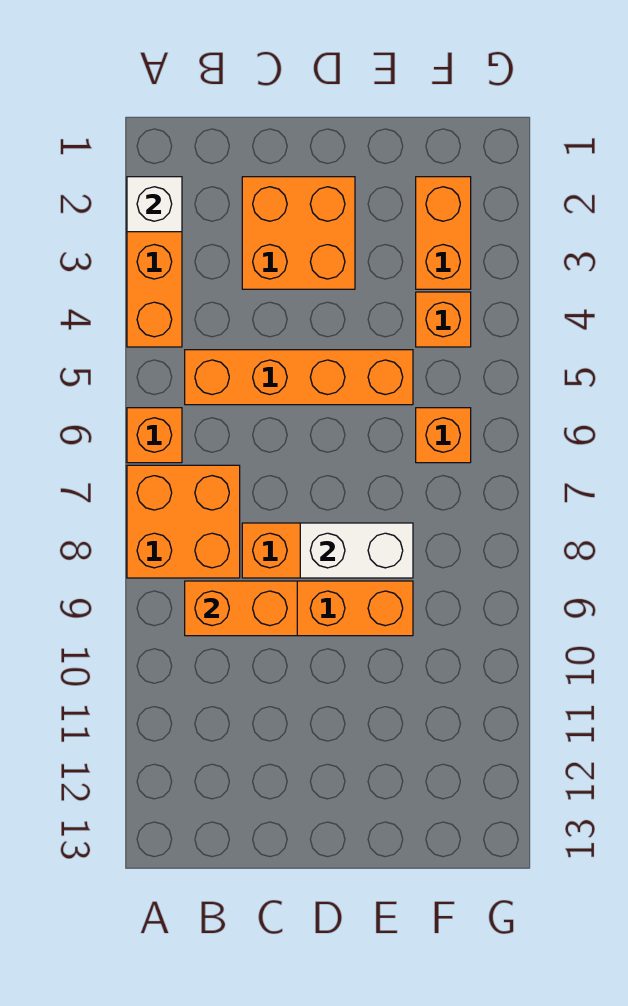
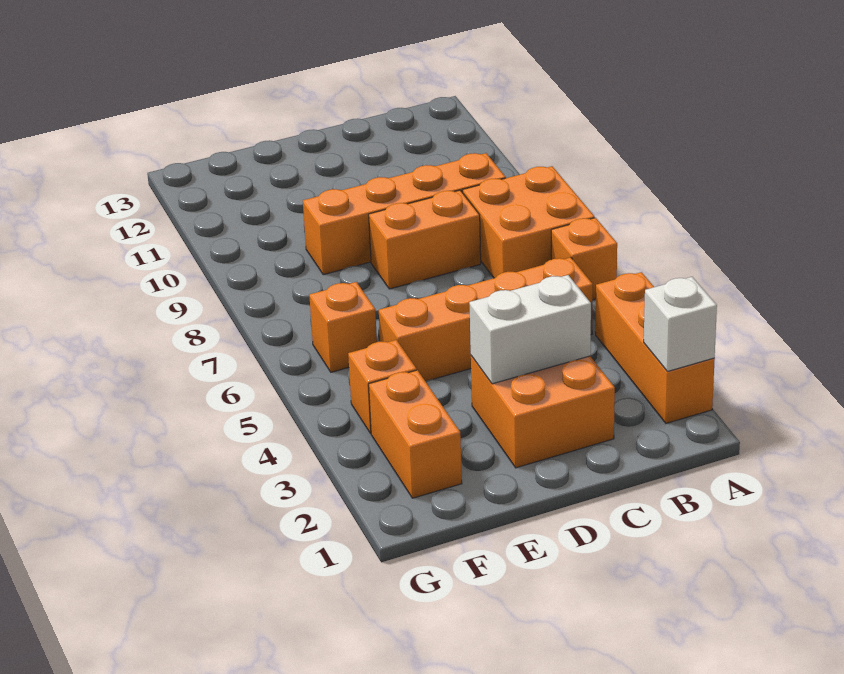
orange brick B9:C9 level 2 -> none
white brick D8:E8 level 2 -> white brick C3:D3 level 2

